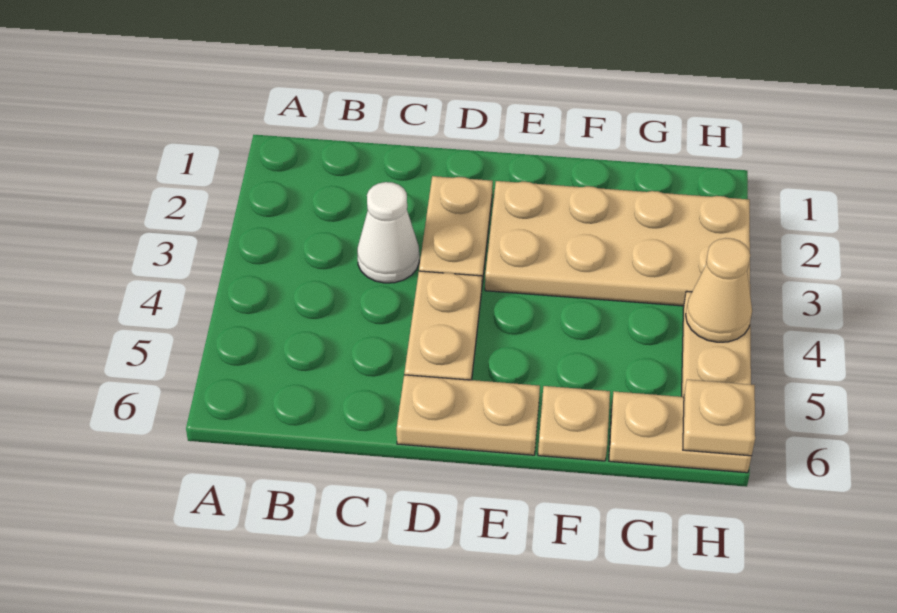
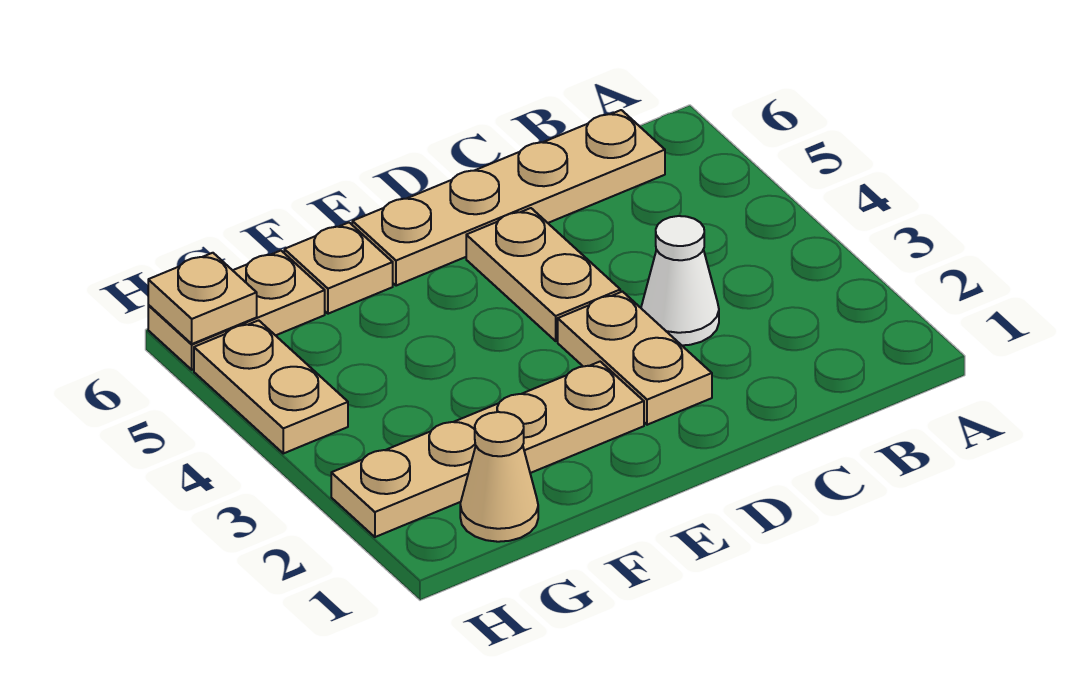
tan plate D6:E6 level 1 -> tan plate B6:E6 level 1
tan plate E2:H3 level 1 -> tan plate E2:H2 level 1
tan cone H4 level 2 -> tan cone G1 level 1

